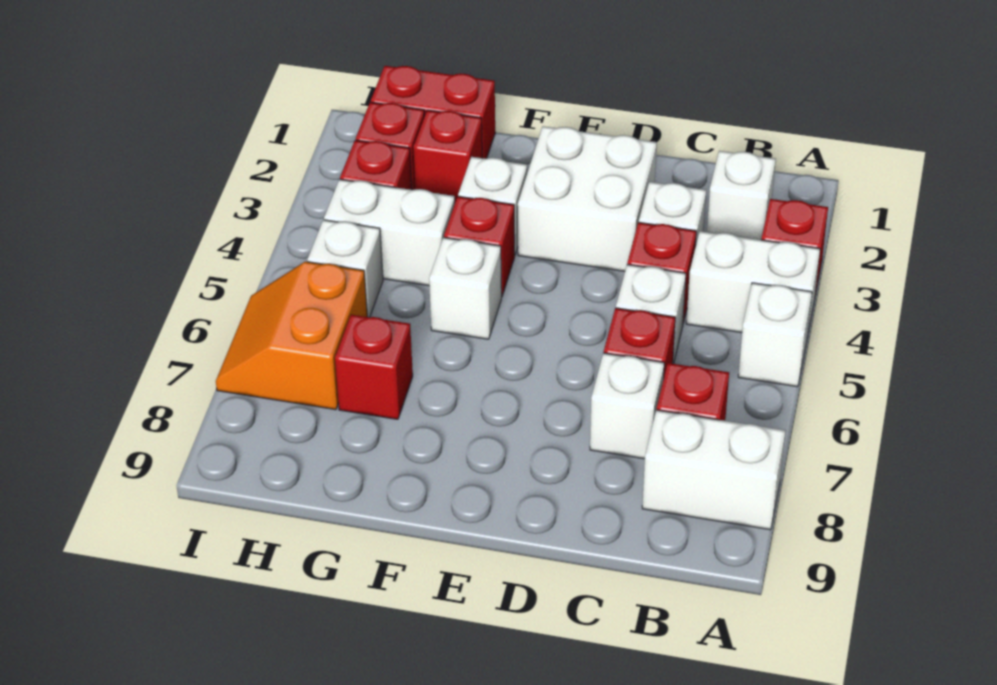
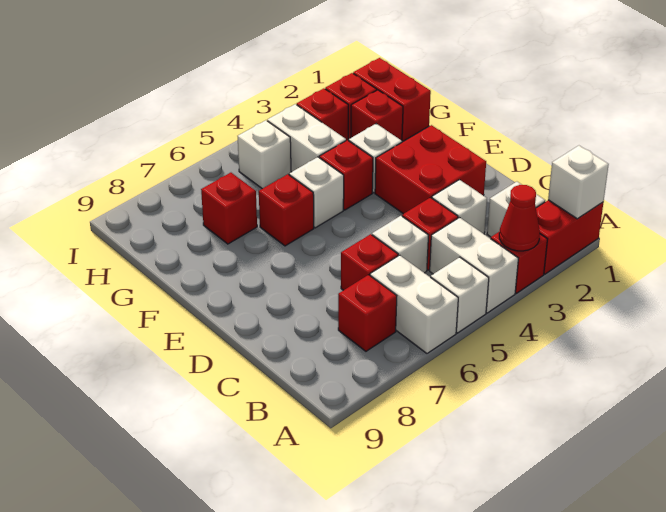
none -> red brick A1:A2 level 1
none -> red cone A3 level 2
white brick A8:B8 level 1 -> white brick A6:B6 level 1
white brick C7 level 1 -> white brick A1 level 2
white brick D2:E3 level 1 -> red brick D2:E3 level 1
none -> red brick F6 level 1
orange slope H6:I7 level 1 top H -> none

